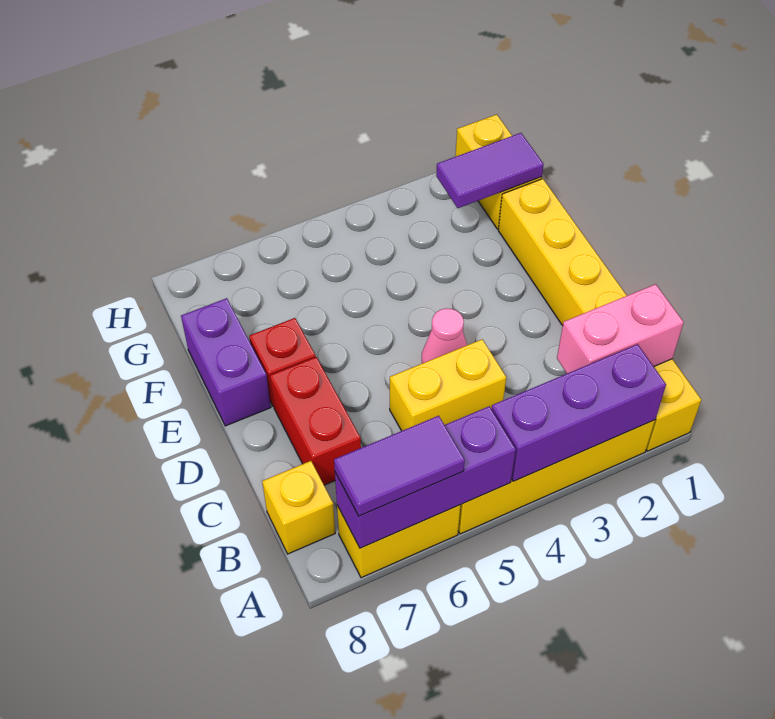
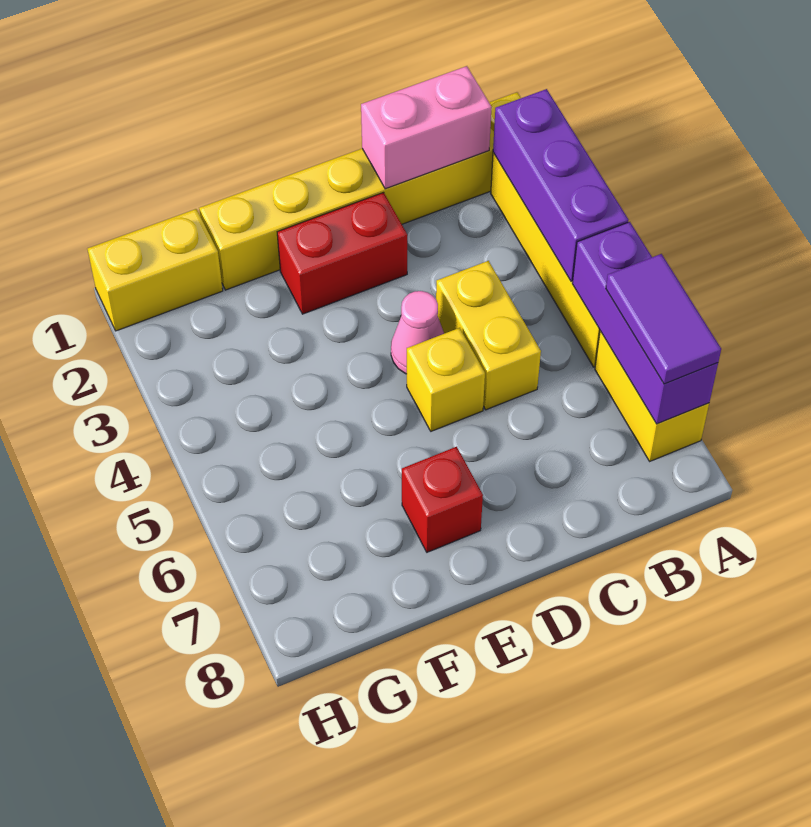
pink brick B1:B2 level 2 -> pink brick B1:C1 level 2
yellow brick B8 level 1 -> yellow brick D5 level 1
red brick C7:D7 level 1 -> red brick D2:E2 level 1
purple brick E8:F8 level 1 -> none
purple tile G1:G2 level 2 -> none

